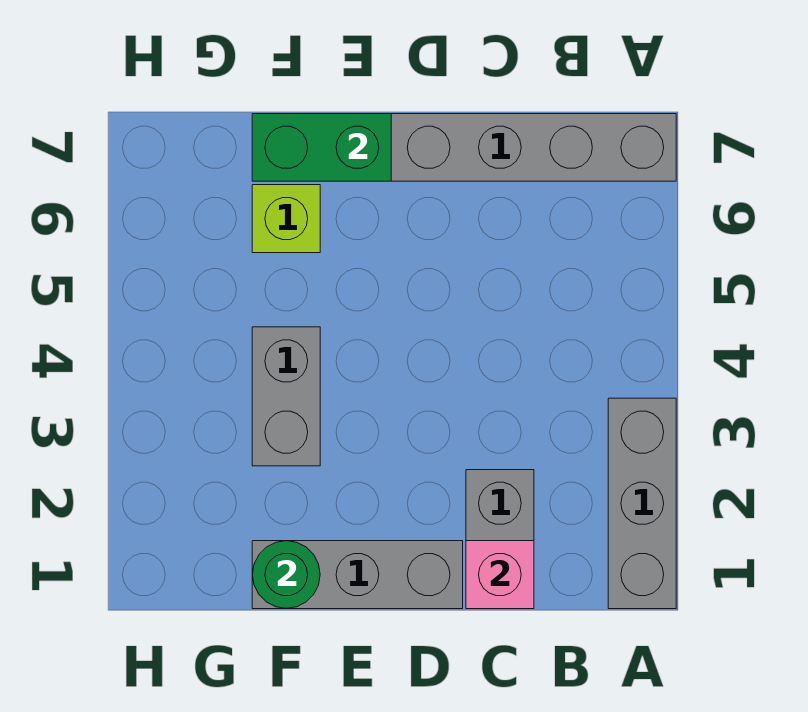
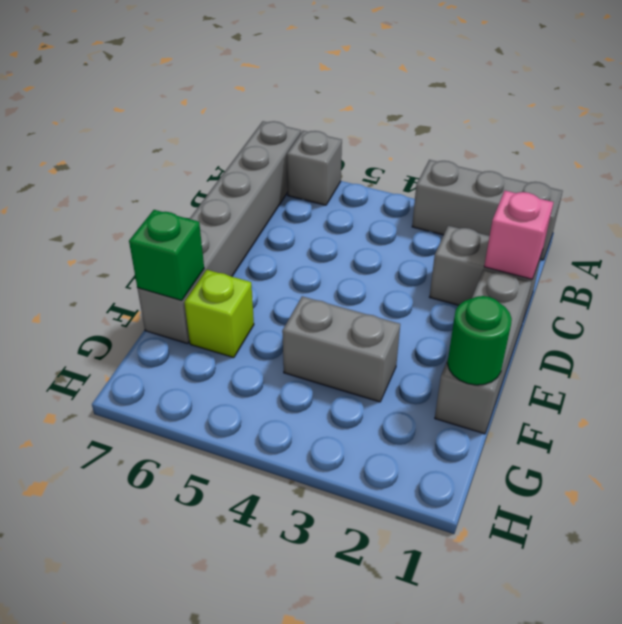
none -> grey brick A6 level 1
green brick E7:F7 level 2 -> green brick F7 level 2

